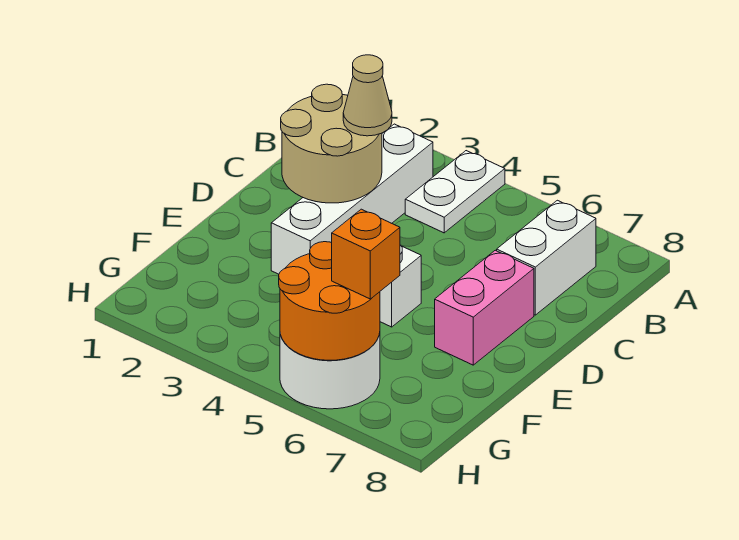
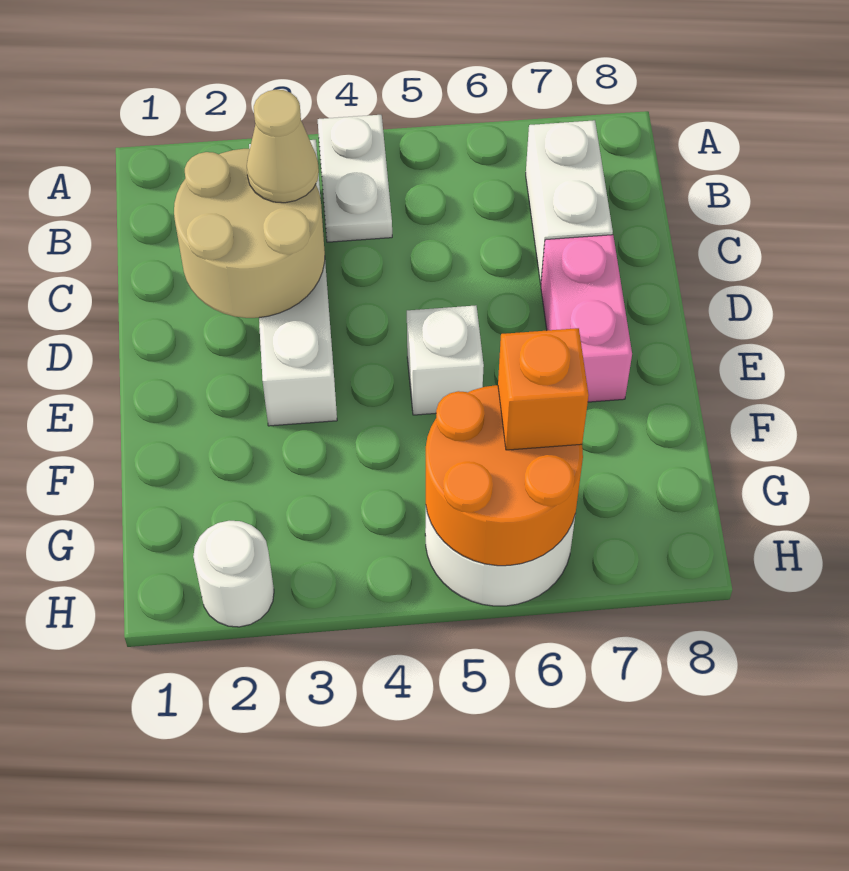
none -> white round brick H2 level 1

